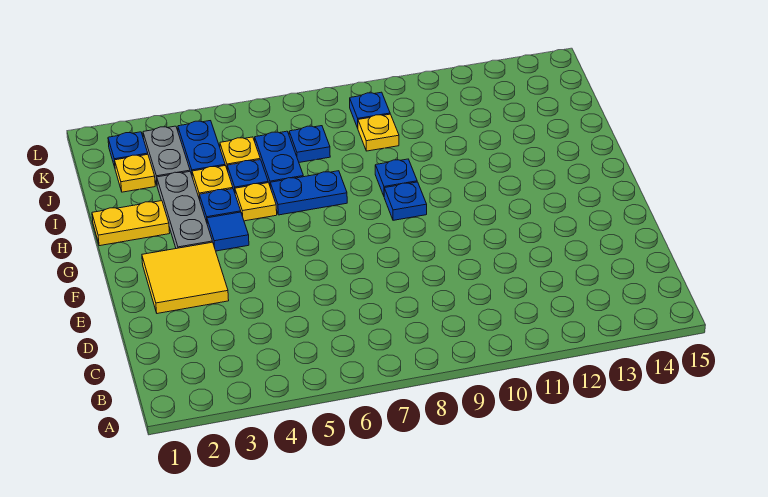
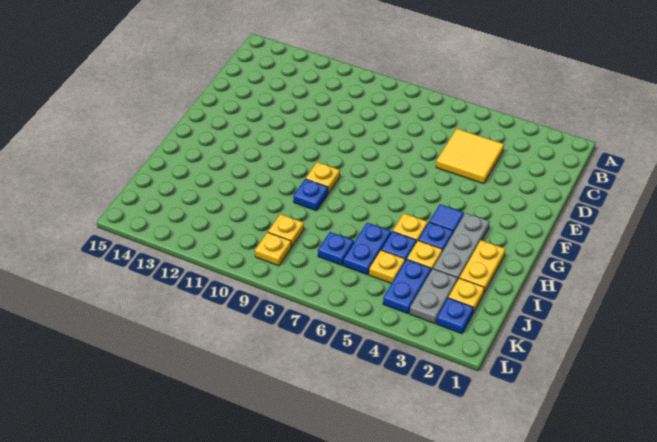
yellow tile E2:F3 level 1 -> yellow tile C4:D5 level 1
blue plate G9 level 1 -> yellow plate G9 level 1
yellow plate H1:H2 level 1 -> yellow plate H2:I2 level 1
blue plate H6:H7 level 1 -> none
blue plate K9 level 1 -> yellow plate K9 level 1

